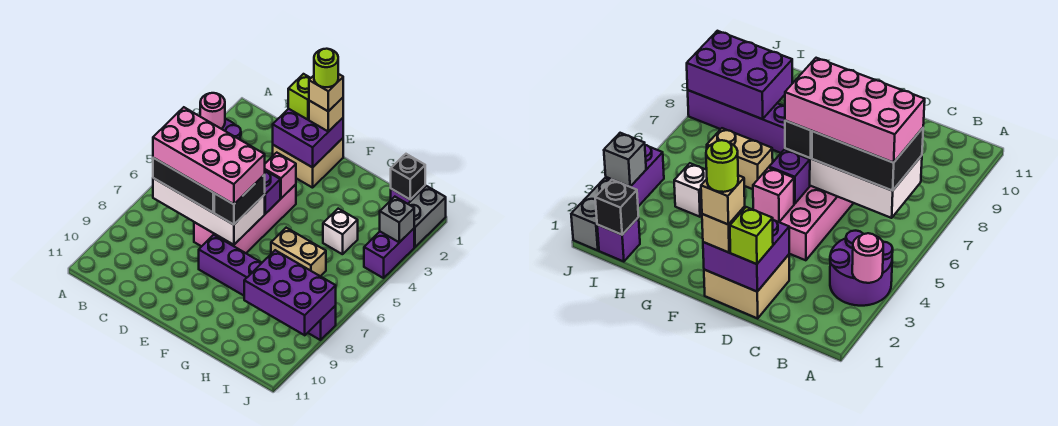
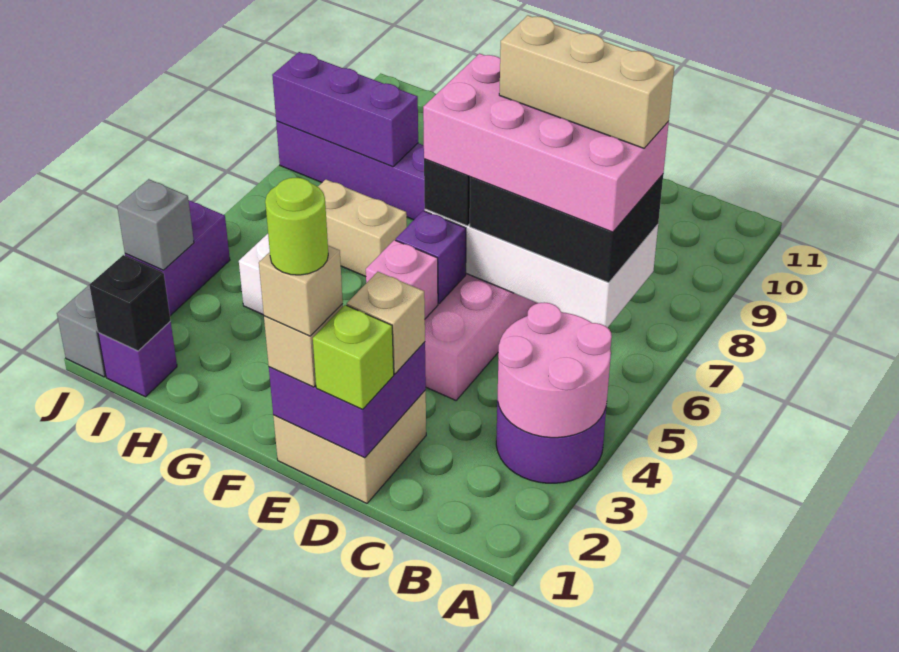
pink round brick A3 level 2 -> pink round brick A3:B4 level 2
none -> tan brick B7:D7 level 5
none -> tan brick D2 level 3
purple brick H8:J9 level 2 -> purple brick H8:J8 level 2

